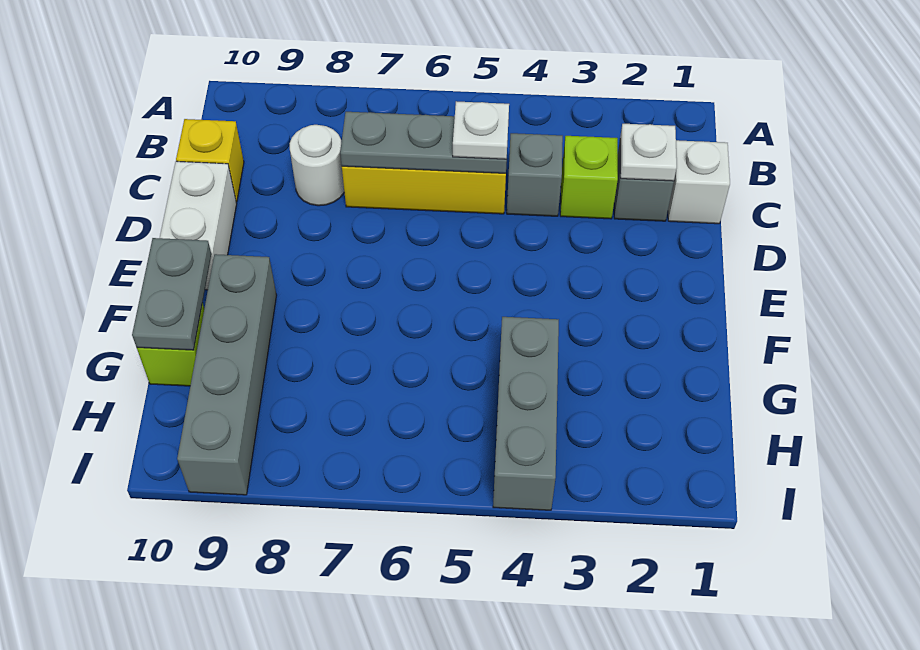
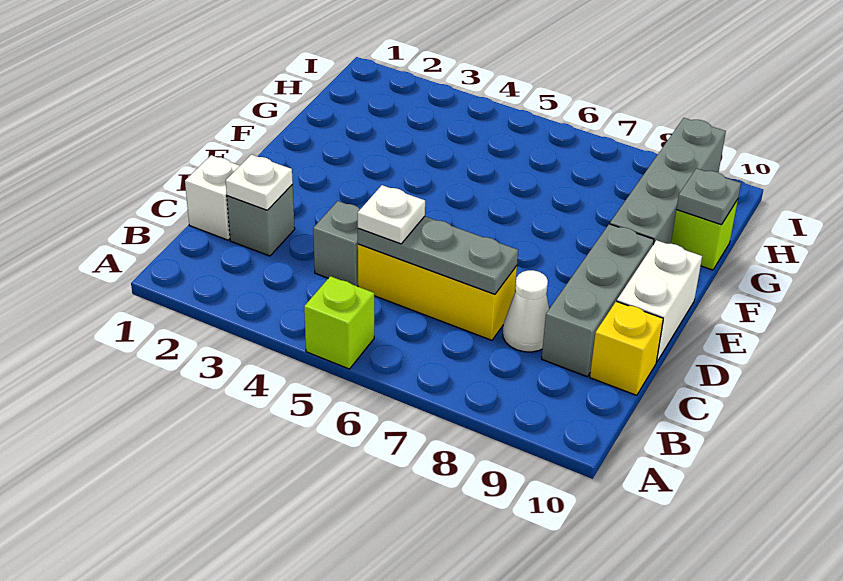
lime brick C3 level 1 -> lime brick A5 level 1
white round brick C8 level 1 -> white cone C8 level 1
grey plate F10:G10 level 2 -> grey plate G10 level 2
grey brick G4:I4 level 1 -> grey brick C9:E9 level 1

